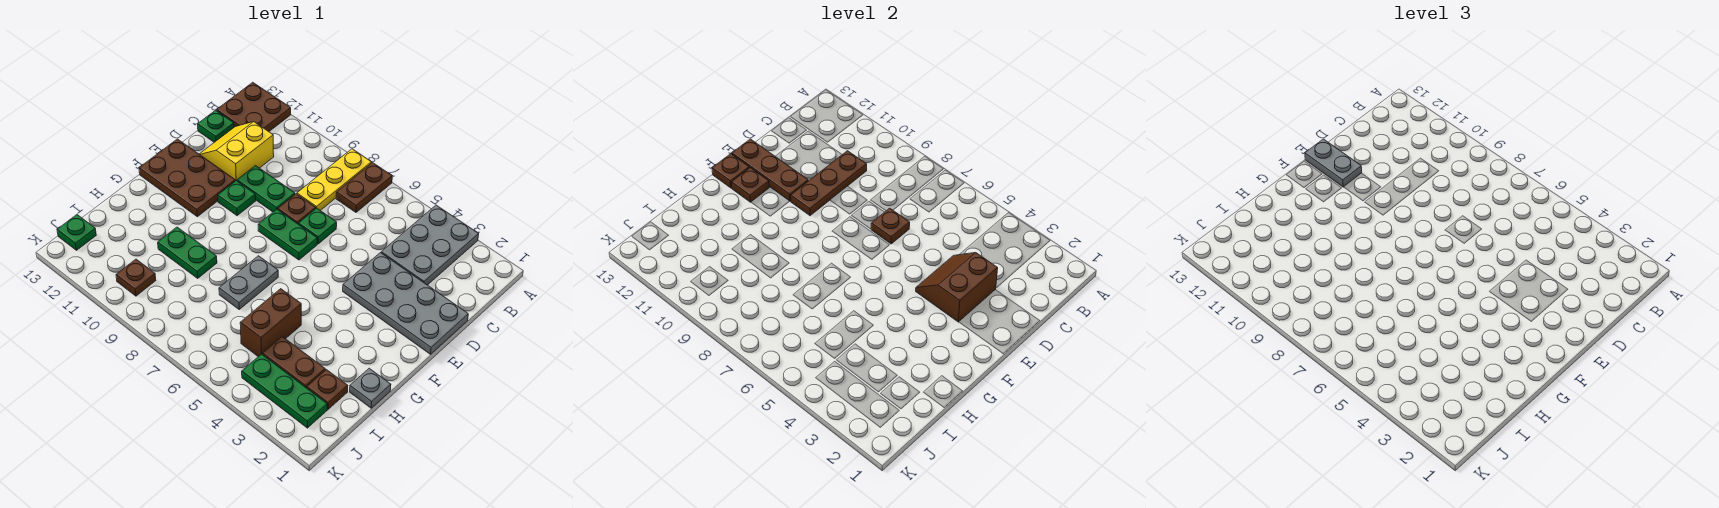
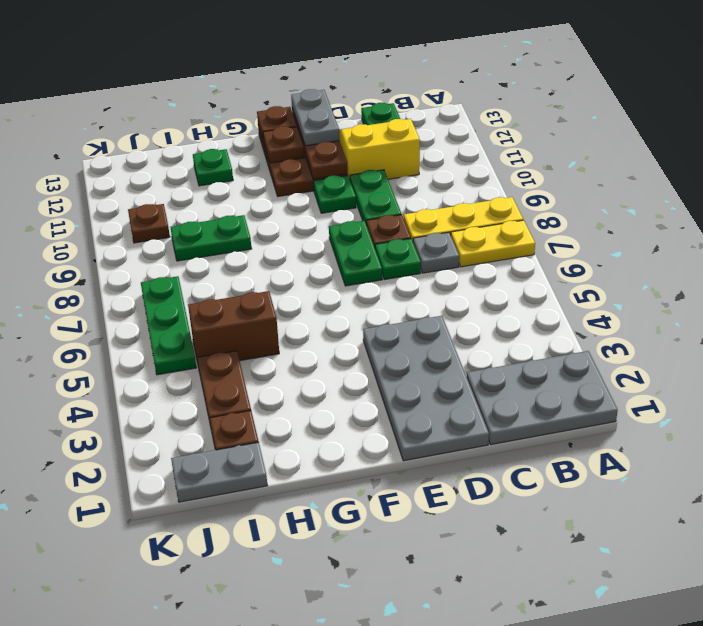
grey plate A3:C4 level 1 -> grey plate A1:C2 level 1
brown plate A7:B7 level 1 -> yellow plate A7:B7 level 1
brown plate A12:B13 level 1 -> none
brown plate C10:E10 level 2 -> none
brown slope D3:E4 level 2 top 3 -> none
brown plate D7 level 2 -> none
grey plate G7:H7 level 1 -> grey plate I1:J1 level 1
grey plate H1 level 1 -> grey plate C7 level 1
green plate H9:H10 level 1 -> green plate H9:I9 level 1
green plate J2:J4 level 1 -> green plate J5:J7 level 1
green plate J13 level 1 -> green plate H12 level 1

